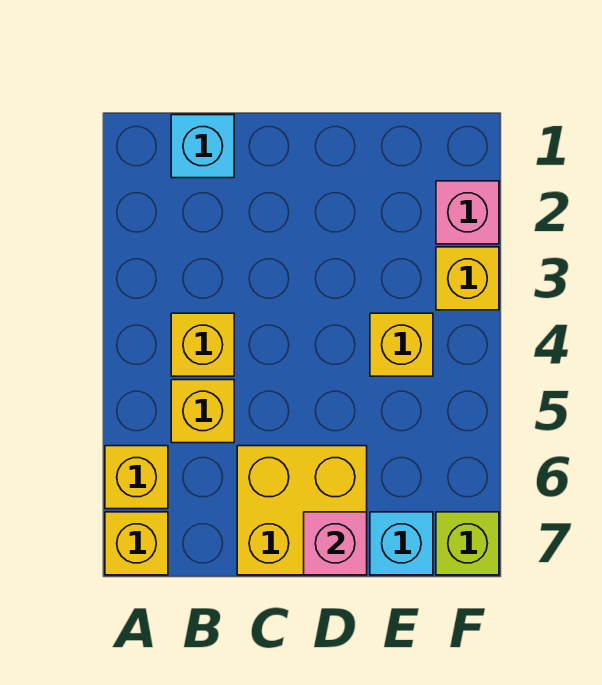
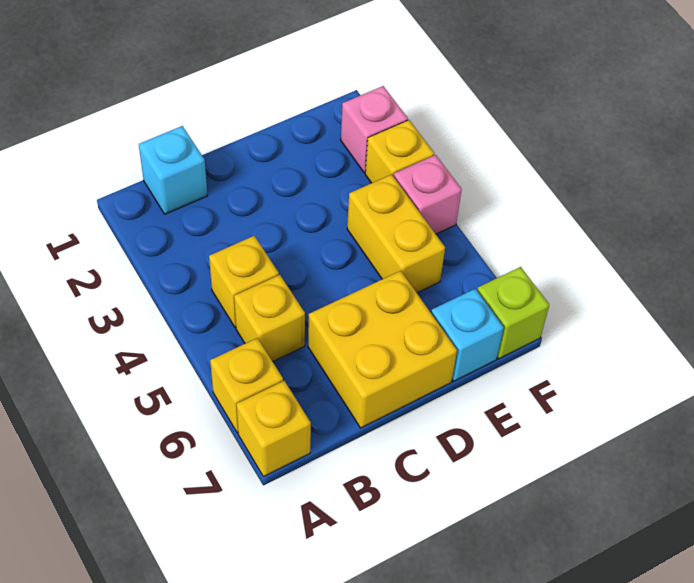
pink brick D7 level 2 -> pink brick F4 level 1
yellow brick E4 level 1 -> yellow brick E4:E5 level 1

